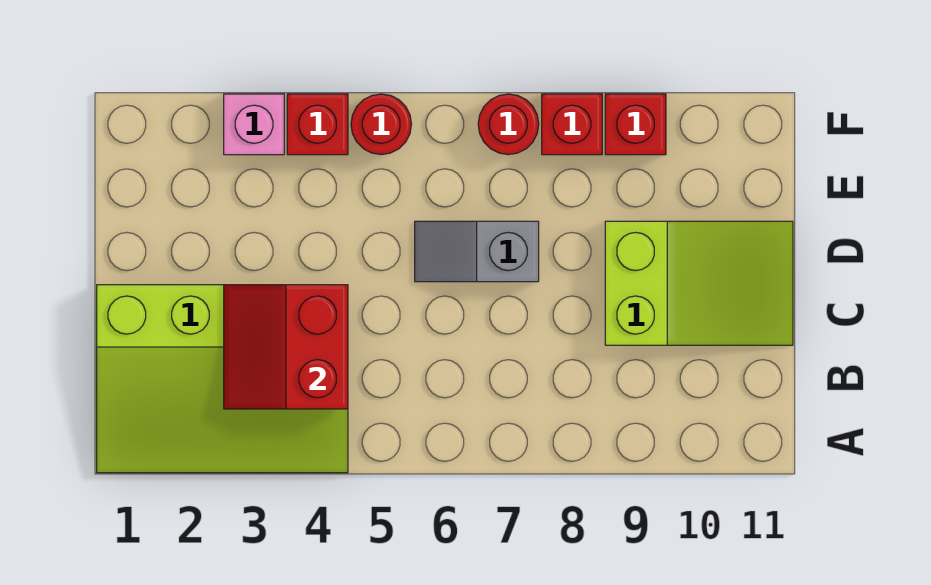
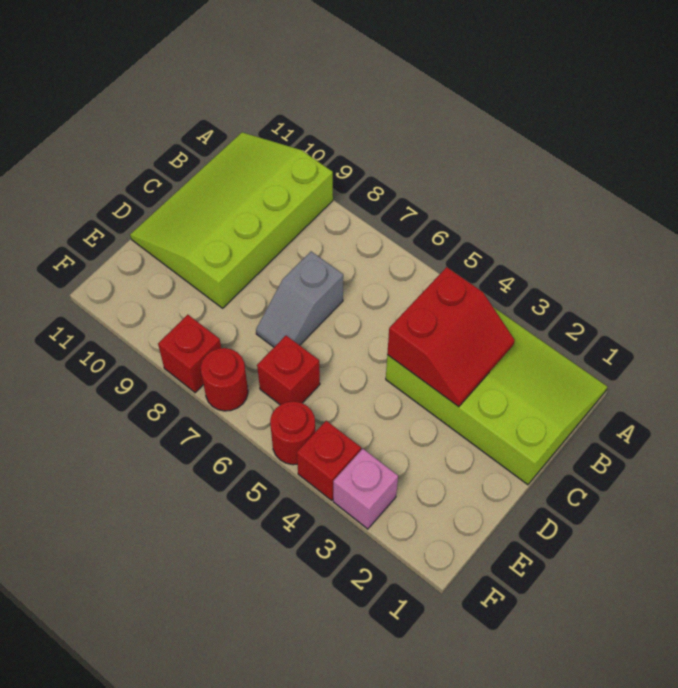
lime slope C9:D11 level 1 top 9 -> lime slope A9:D11 level 1 top 9
grey slope D6:D7 level 1 top 7 -> grey slope C7:D7 level 1 top C
red brick F9 level 1 -> red brick E6 level 1

